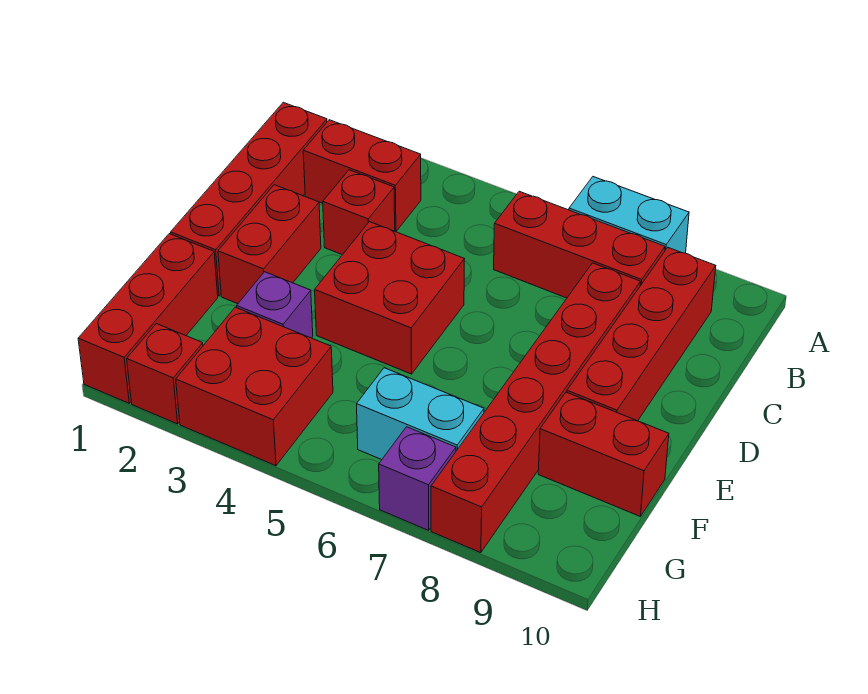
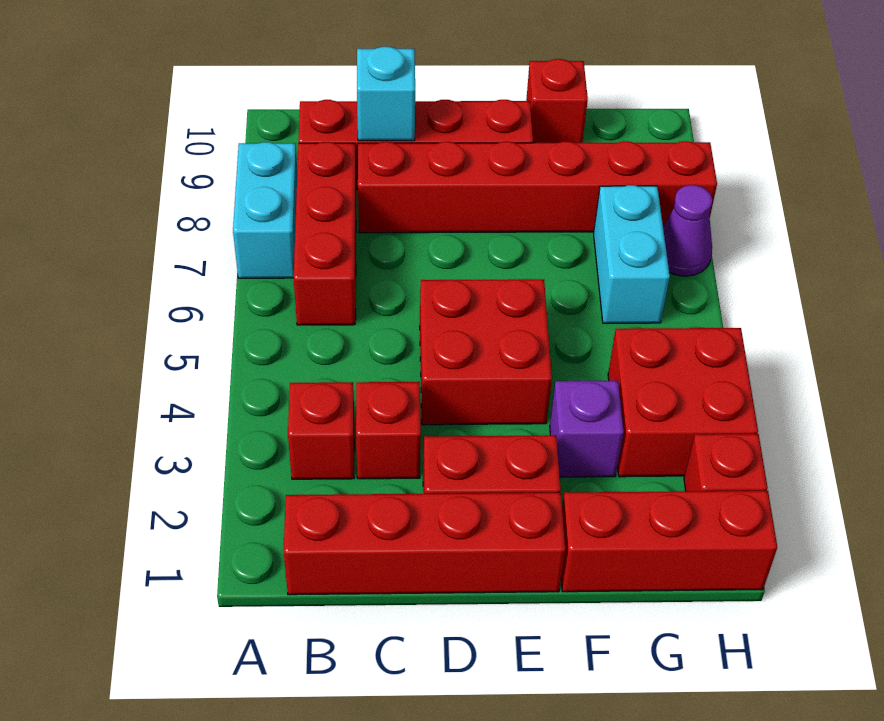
red brick B2:B3 level 1 -> red brick B3 level 1
none -> cyan brick C9 level 2
red brick F9:F10 level 1 -> red brick F10 level 1
purple brick H7 level 1 -> purple cone H7 level 1

